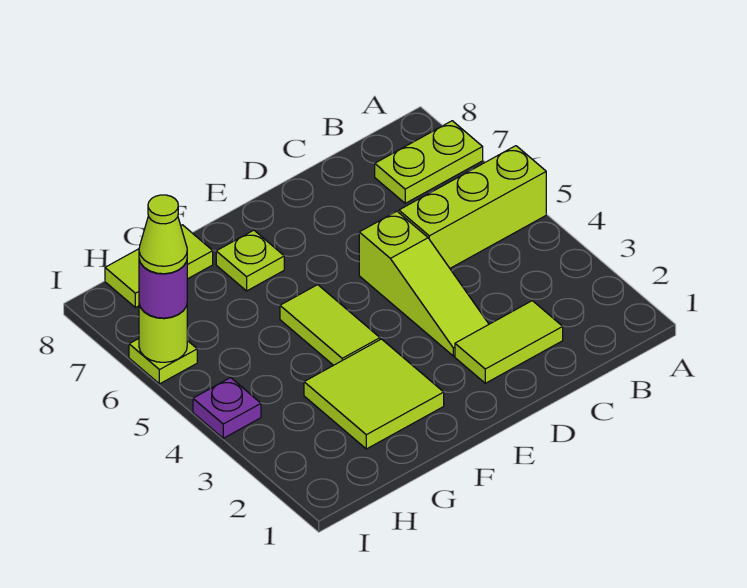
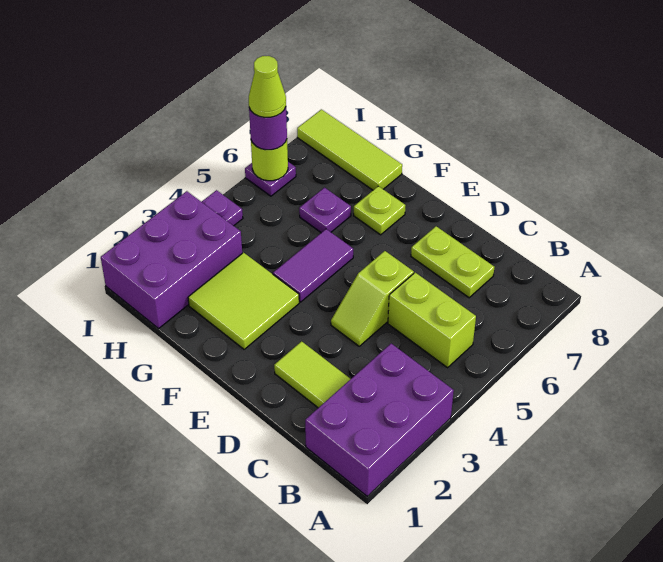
none -> purple brick A1:B3 level 1
lime brick A5:C5 level 1 -> lime brick B5:C5 level 1
lime plate A7:B7 level 1 -> lime plate C7:D7 level 1
lime slope D3:D5 level 1 top 5 -> lime slope D4:D5 level 1 top 5
lime tile F4:F5 level 1 -> purple tile F4:F5 level 1
none -> purple plate G6 level 1
lime tile G8:H8 level 1 -> lime tile G8:I8 level 1
none -> purple brick H1:I3 level 1
lime plate I6 level 1 -> purple plate I6 level 1

